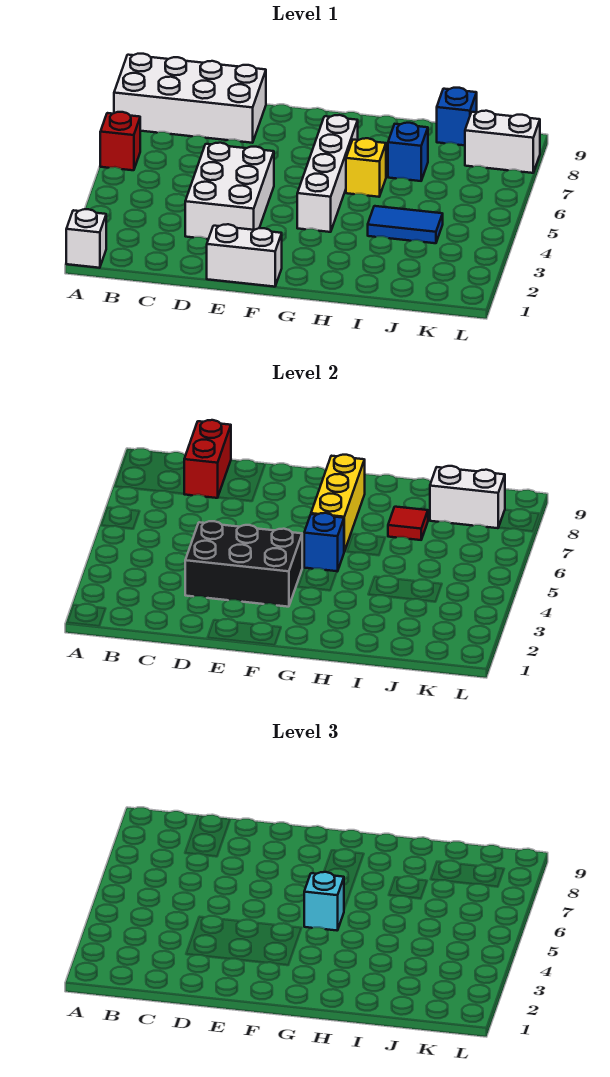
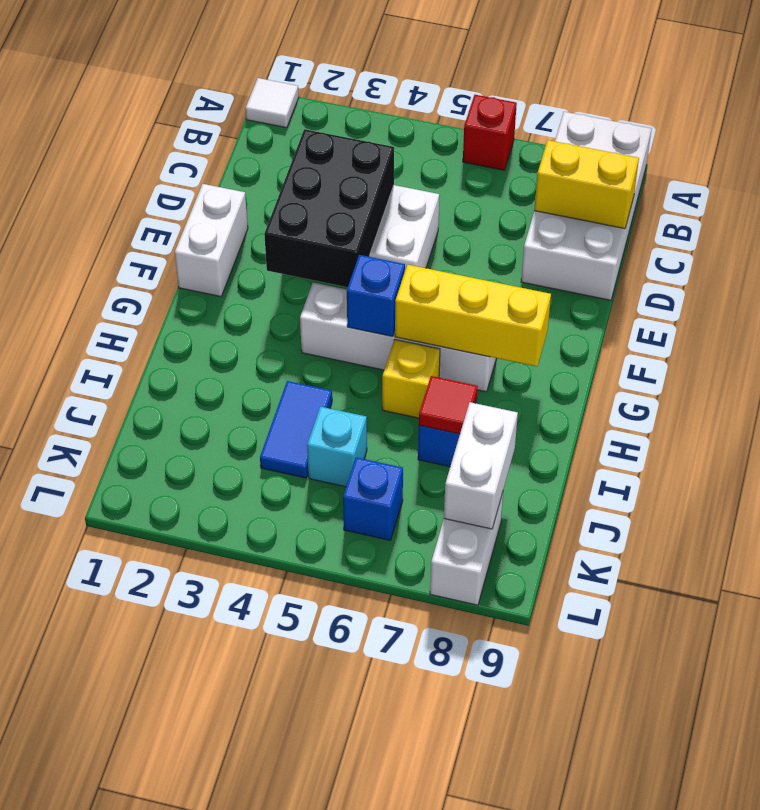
white brick A1 level 1 -> white tile A1 level 1
red brick C8:C9 level 2 -> yellow brick C8:C9 level 2
cyan brick G5 level 3 -> cyan brick J5 level 1
blue brick J9 level 1 -> blue brick K6 level 1

